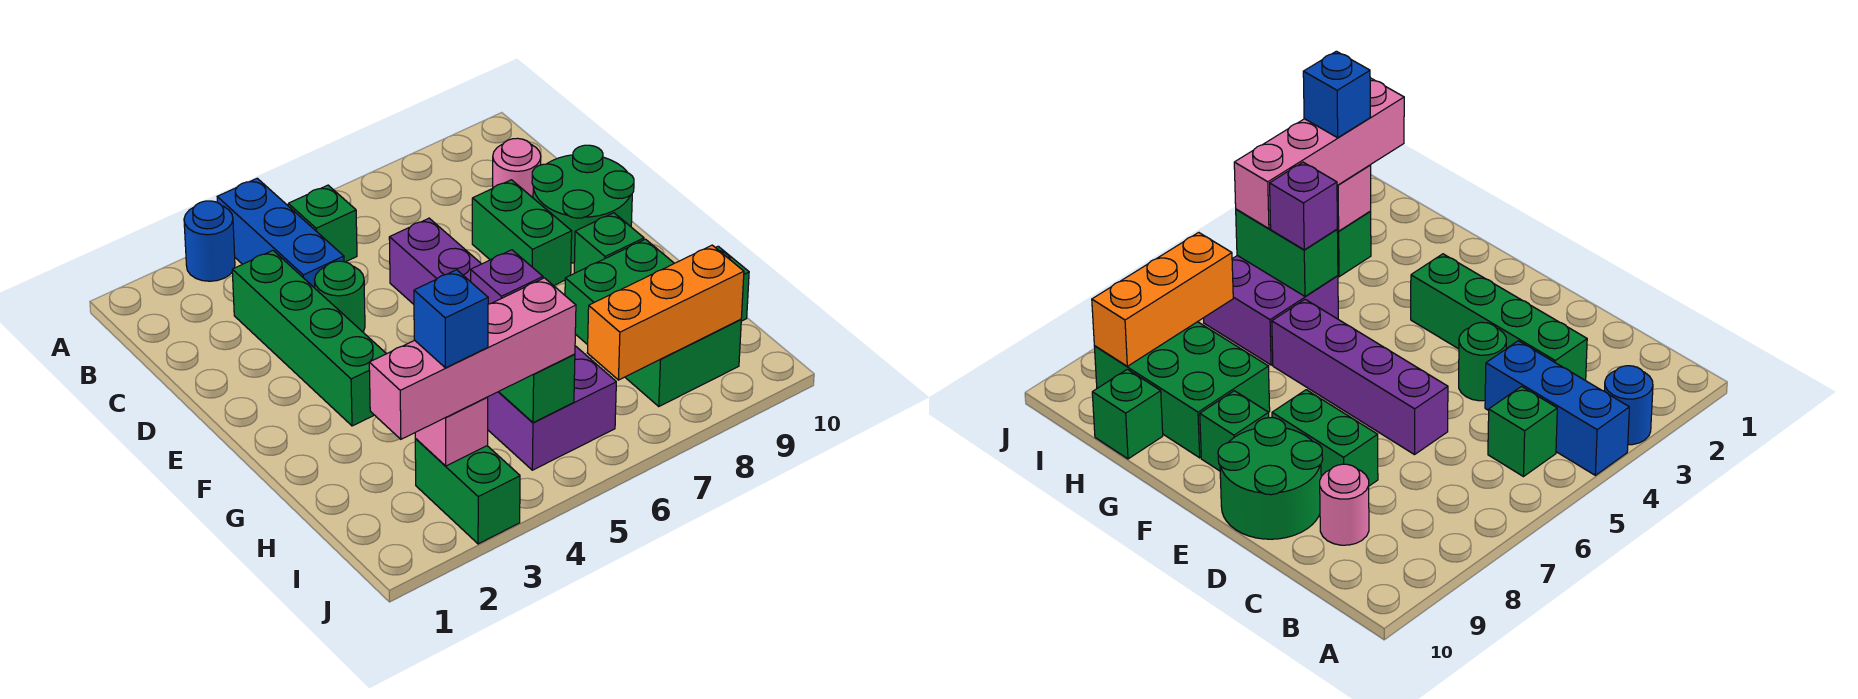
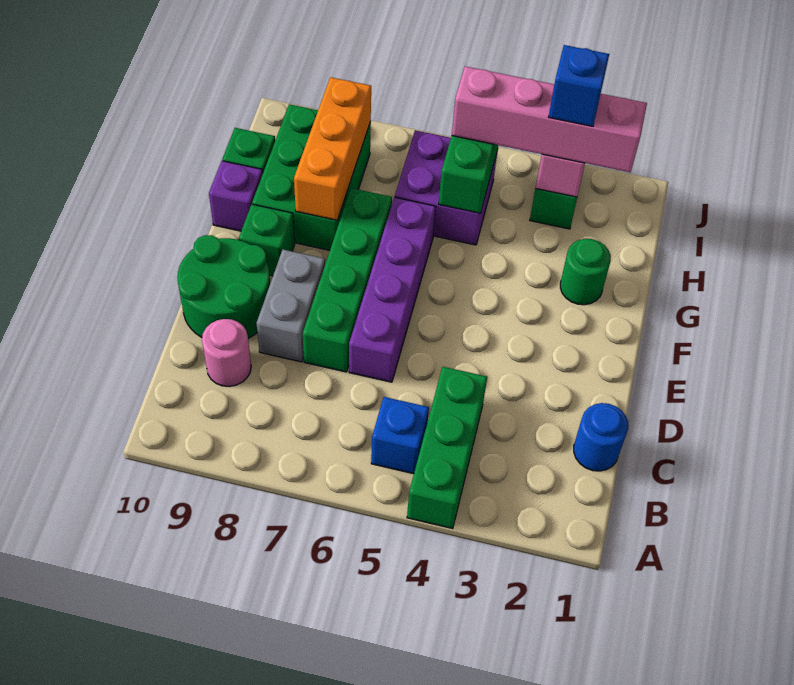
blue round brick A3 level 1 -> blue round brick C1 level 1
blue brick A4:C4 level 1 -> green brick A4:C4 level 1
green brick B5 level 1 -> blue brick B5 level 1
green brick C3:F3 level 1 -> green brick D7:G7 level 1
green round brick D4 level 1 -> green round brick G2 level 1
green brick D8:E8 level 1 -> grey brick D8:E8 level 1
purple brick H5 level 3 -> purple brick G10 level 1
orange brick I7:I9 level 2 -> orange brick G8:I8 level 2

